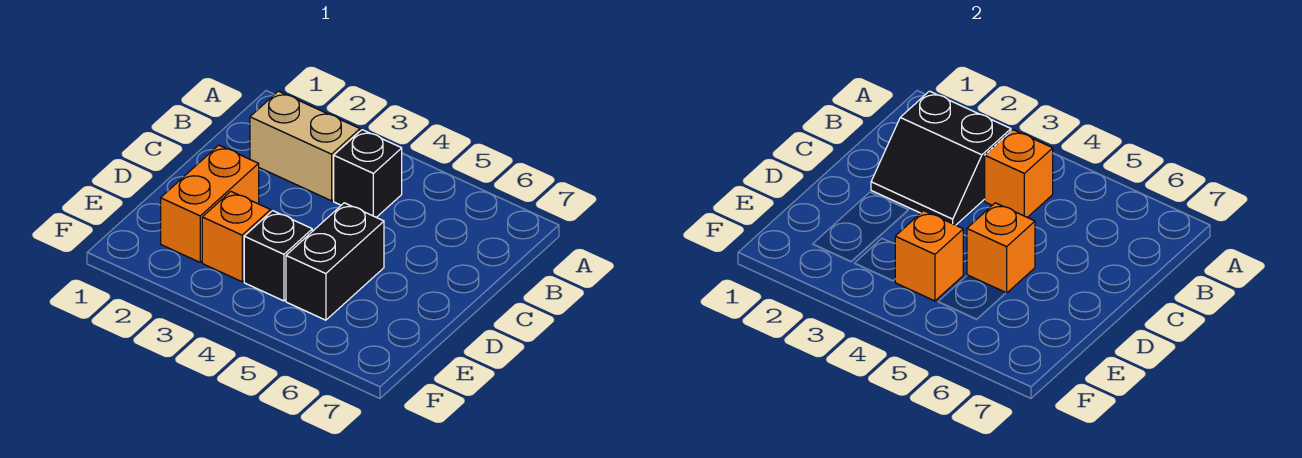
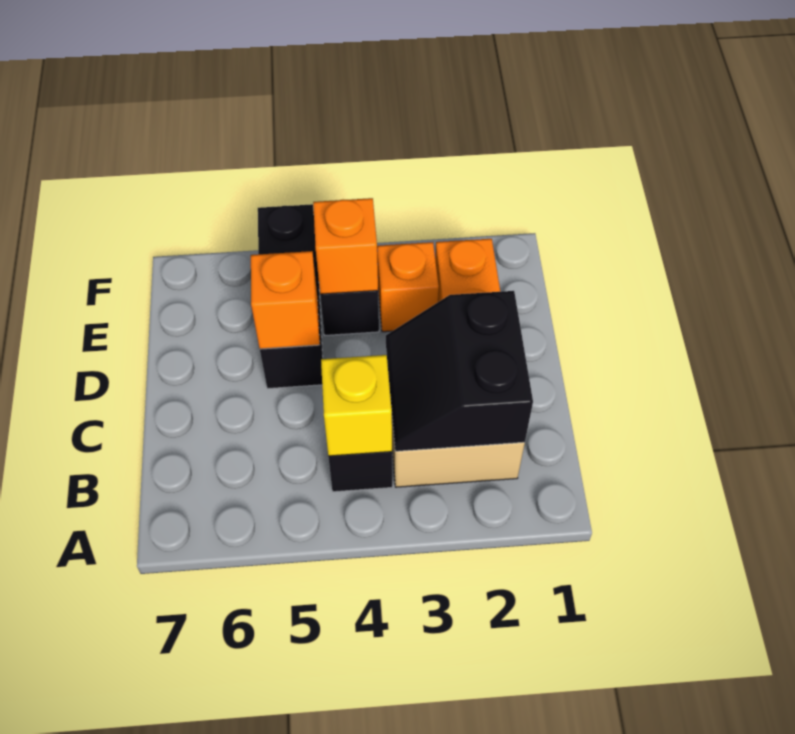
black slope B2:C3 level 2 top B -> black slope B2:C3 level 2 top 2
orange brick B4 level 2 -> yellow brick B4 level 2
black brick D5:E5 level 1 -> black brick D5:F5 level 1

